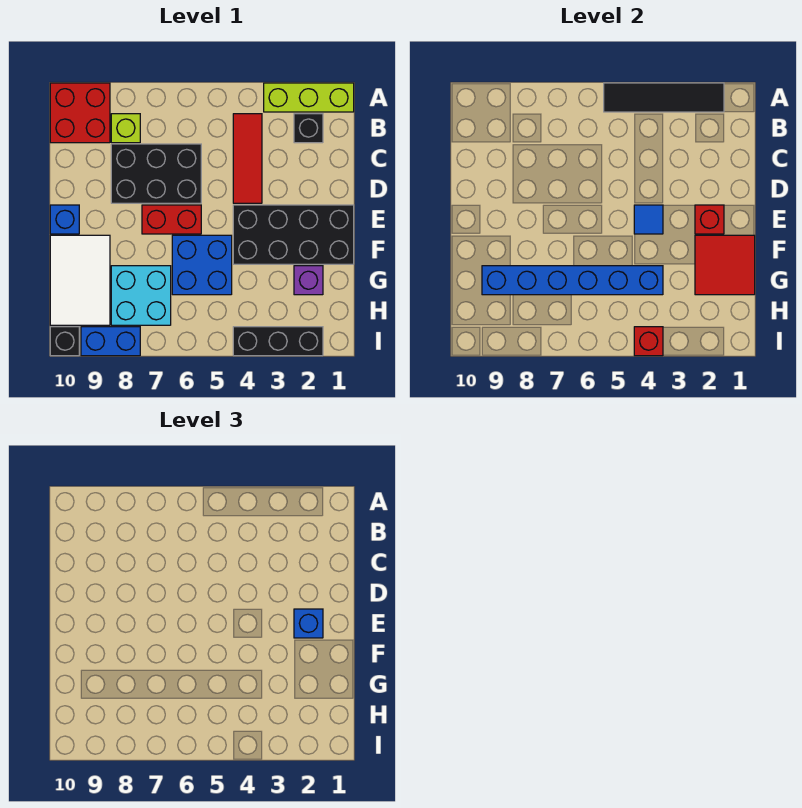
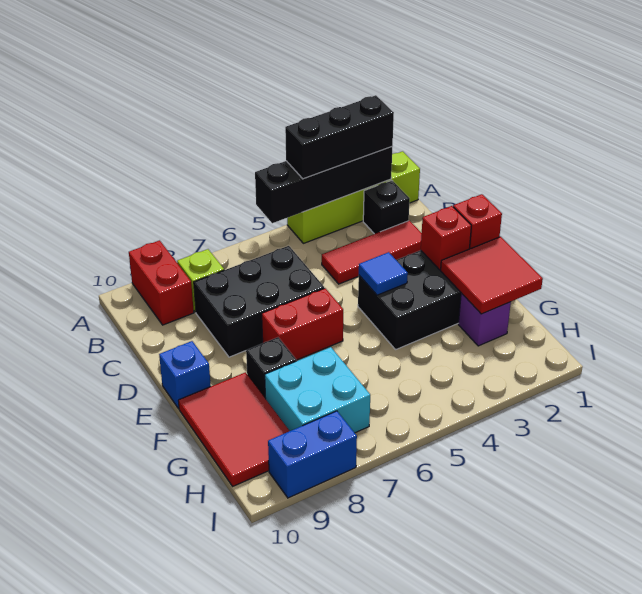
lime brick A1:A3 level 1 -> lime brick A1:A4 level 1
black tile A2:A5 level 2 -> black brick A2:A5 level 2
red brick A9:B10 level 1 -> red brick A9:B9 level 1
red tile B4:D4 level 1 -> red tile C2:C4 level 1
blue brick E2 level 3 -> none
blue brick F5:G6 level 1 -> none
white tile F9:H10 level 1 -> red tile F9:H10 level 1
blue brick G4:G9 level 2 -> none
black brick I2:I4 level 1 -> black brick A2:A4 level 3
red brick I4 level 2 -> red brick E1 level 2
black brick I10 level 1 -> black brick F8 level 1

